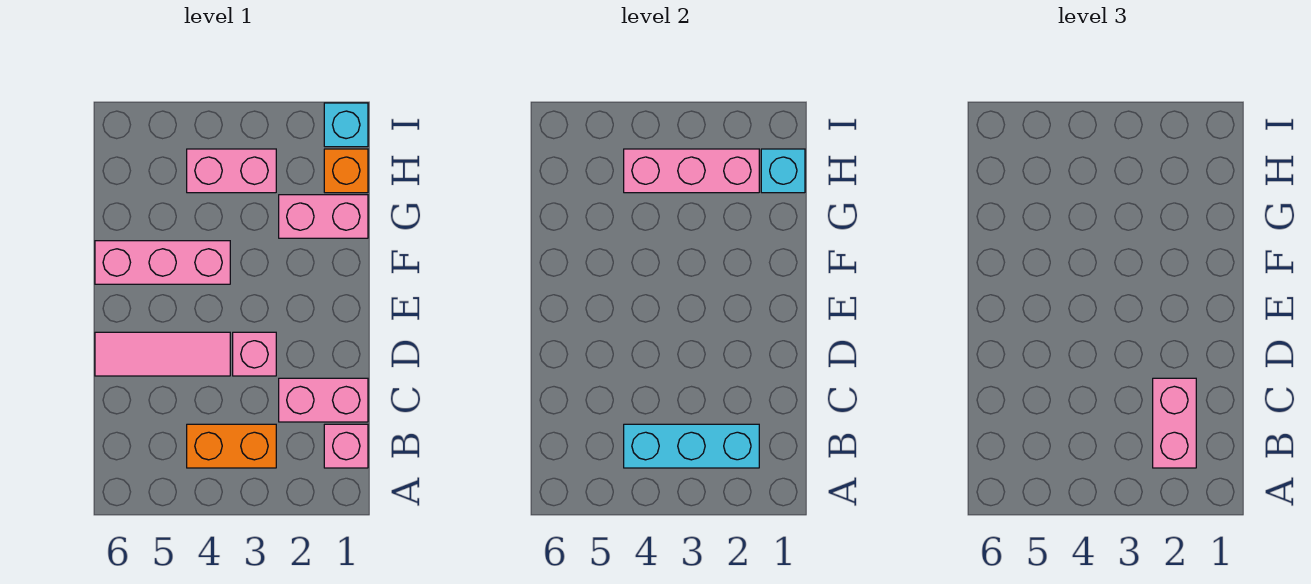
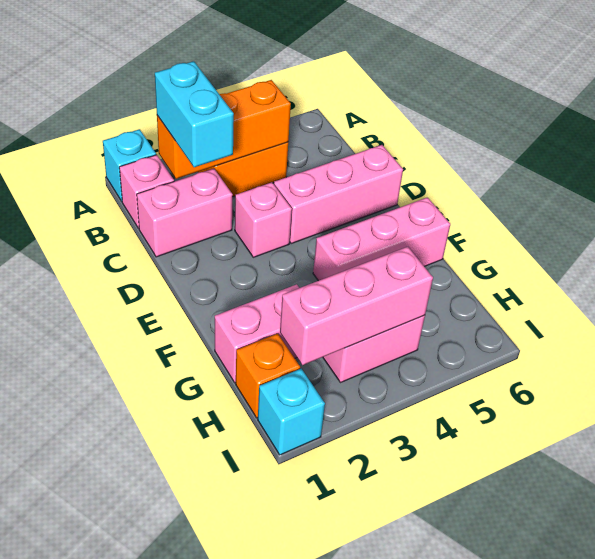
cyan brick B2:B4 level 2 -> orange brick B2:B4 level 2
pink brick B2:C2 level 3 -> cyan brick B2:C2 level 3
pink tile D4:D6 level 1 -> pink brick D4:D6 level 1
cyan brick H1 level 2 -> cyan brick A1 level 1

